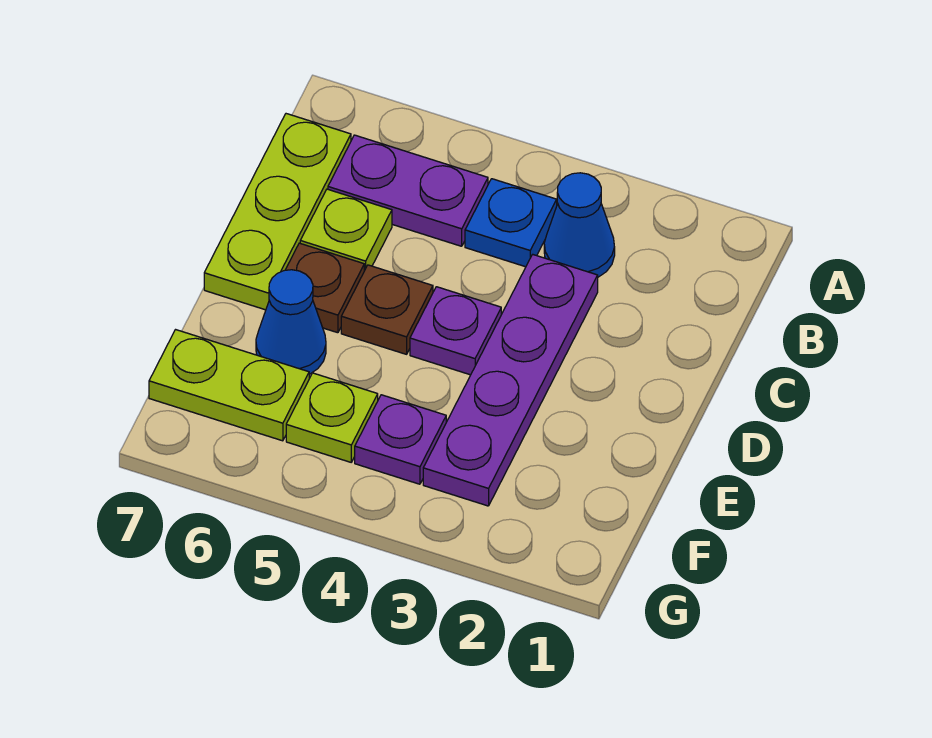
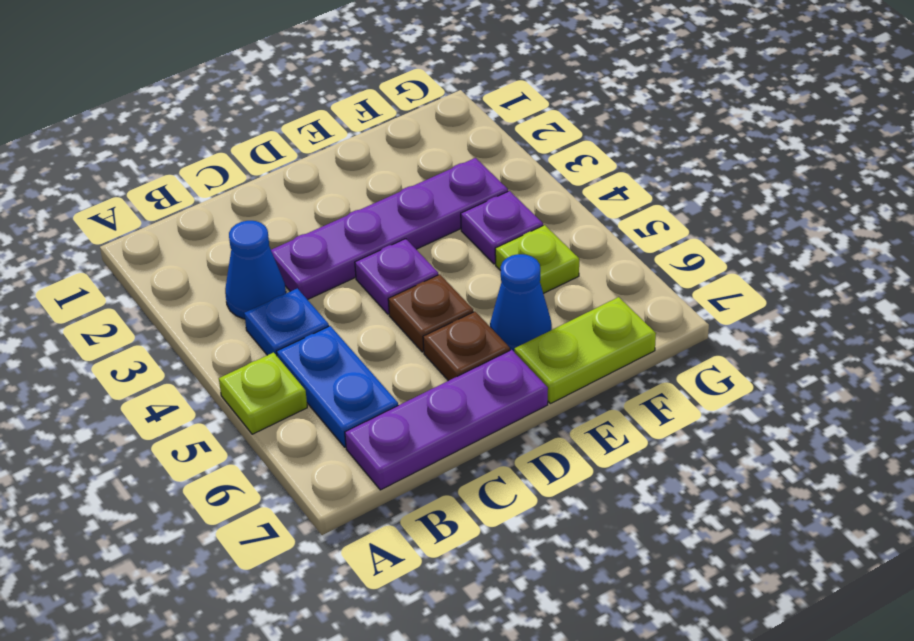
purple plate B5:B6 level 1 -> blue plate B5:B6 level 1
lime plate B7:D7 level 1 -> purple plate B7:D7 level 1
lime plate C6 level 1 -> lime plate A5 level 1
lime plate F6:F7 level 1 -> lime plate E7:F7 level 1

